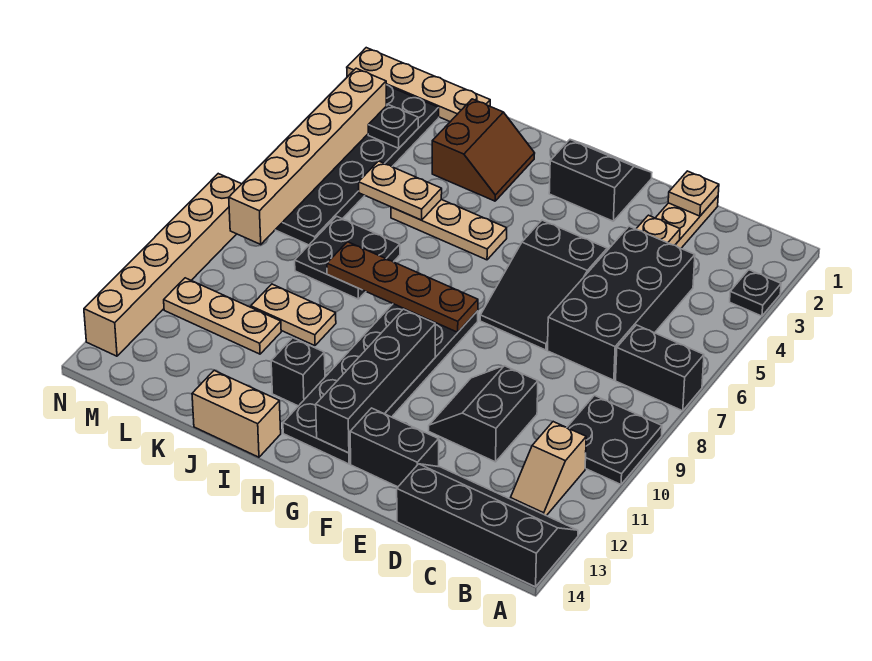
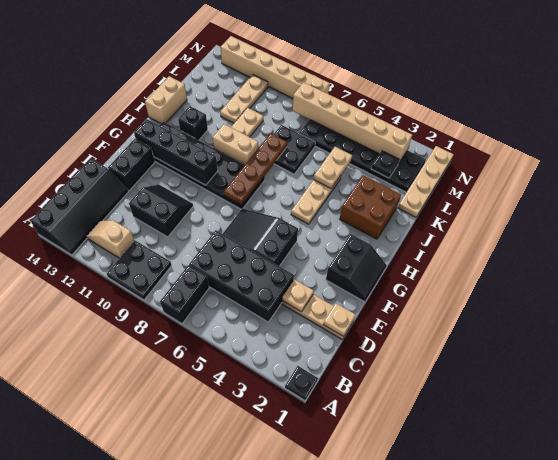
black plate A3 level 1 -> black plate A1 level 1
brown slope I2:J3 level 1 top J -> brown brick I2:J3 level 1
none -> tan brick I9:I10 level 1

